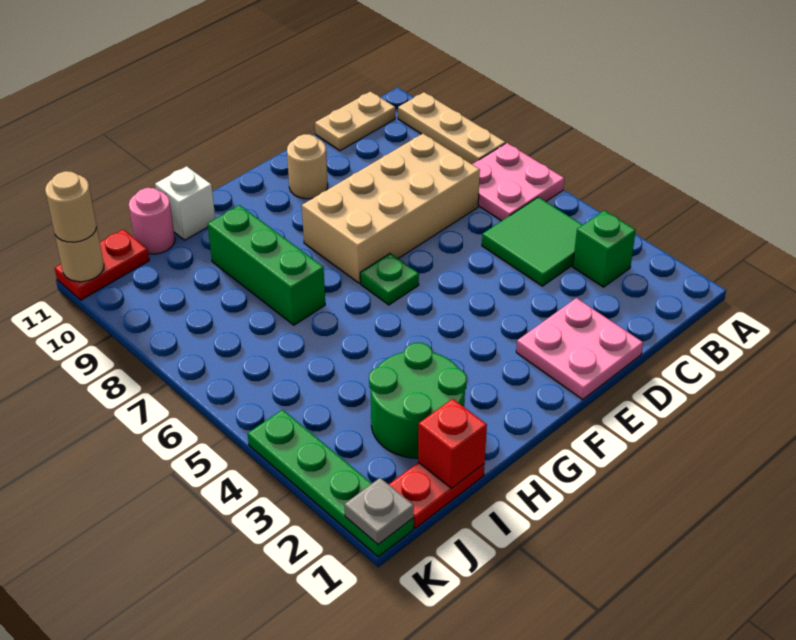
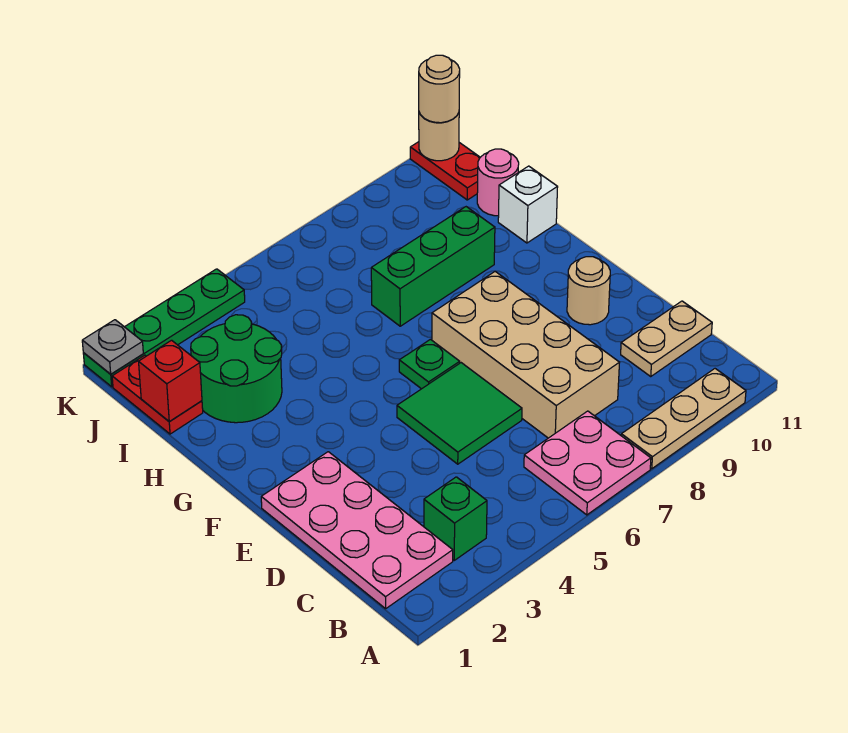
green tile B4:C5 level 1 -> green tile D5:E6 level 1
tan plate B11:C11 level 1 -> tan plate C10:C11 level 1
pink plate D1:E2 level 1 -> pink plate B1:E2 level 1

